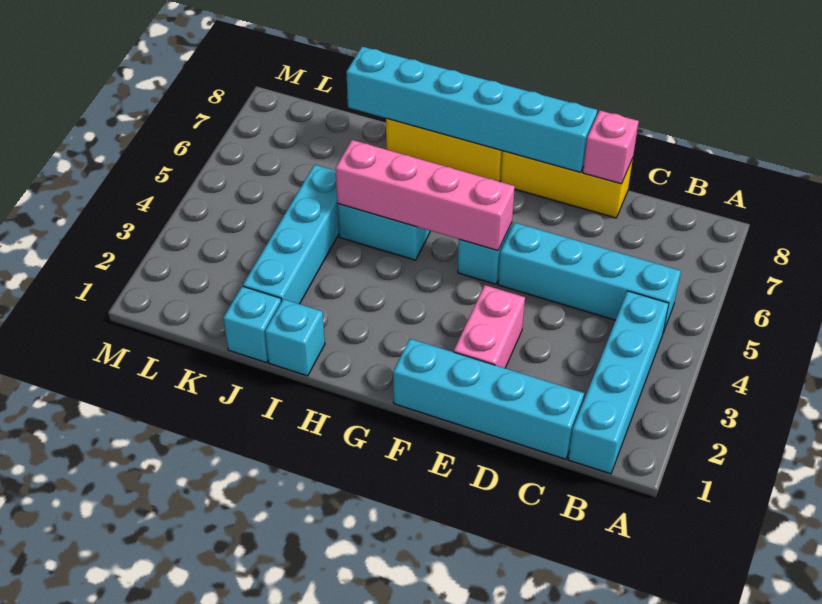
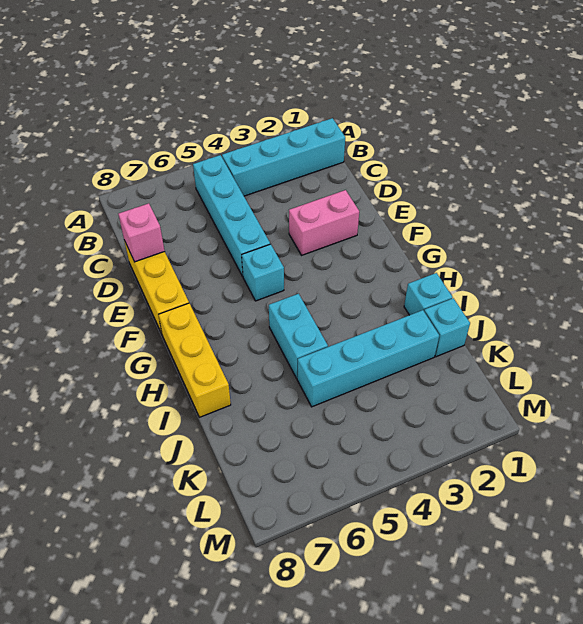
cyan brick C1:F1 level 1 -> none
cyan brick E8:J8 level 2 -> none
pink brick F5:I5 level 2 -> none

